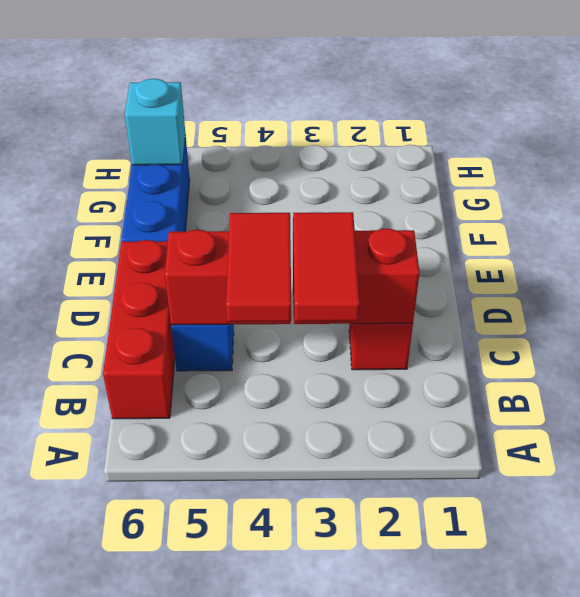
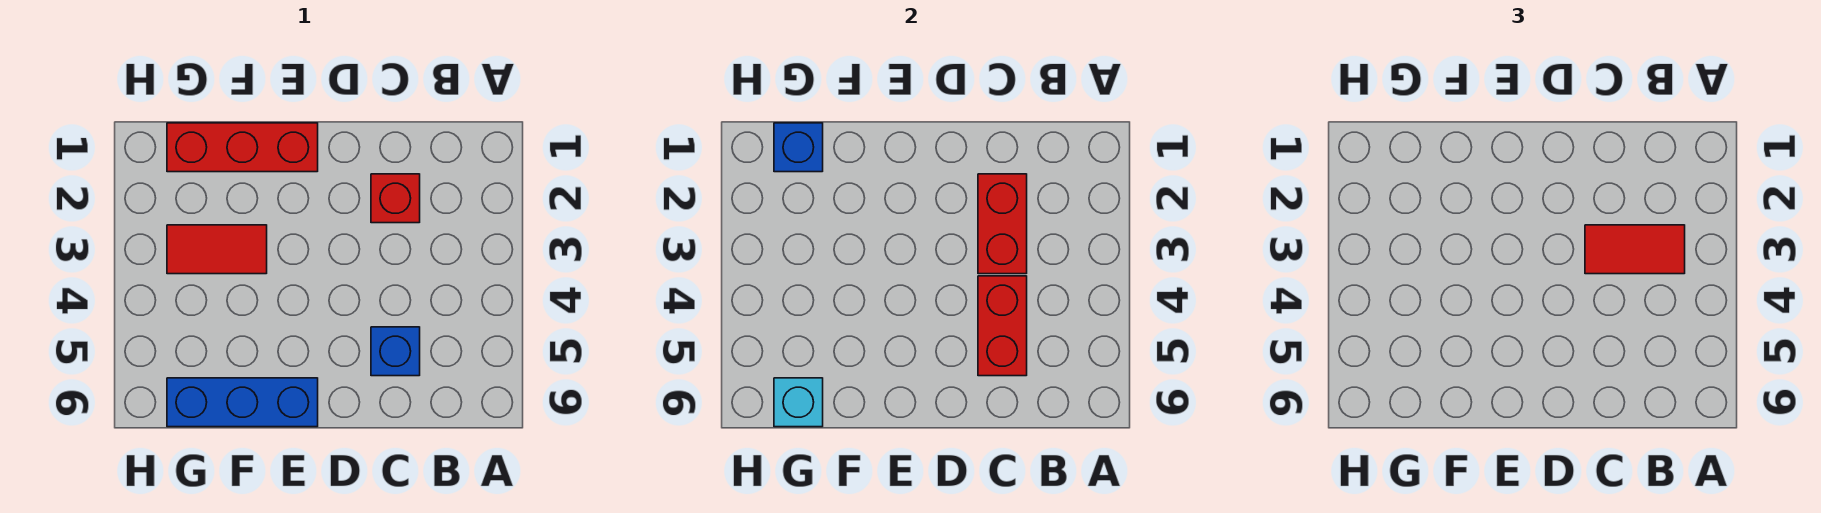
red tile B4:C4 level 3 -> red tile F3:G3 level 1
red brick B6:D6 level 1 -> red brick E1:G1 level 1
none -> blue brick G1 level 2

